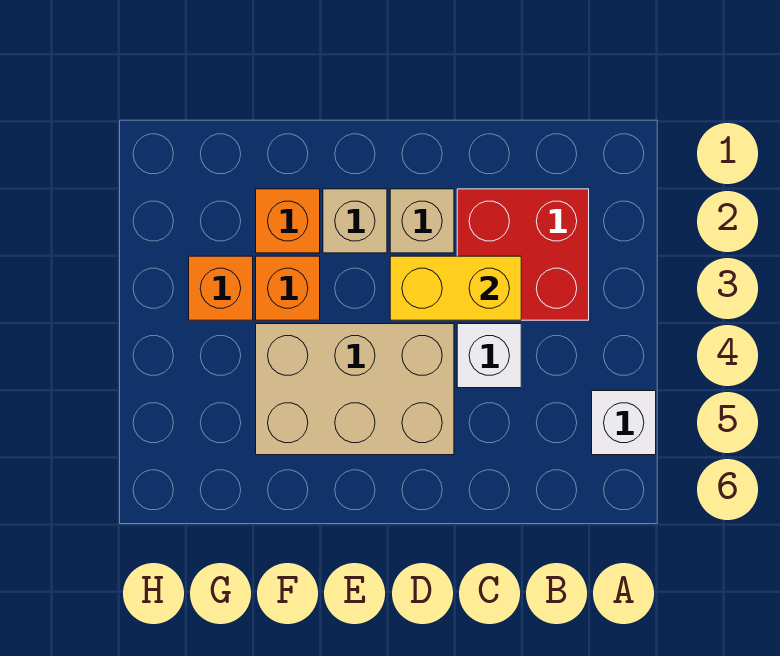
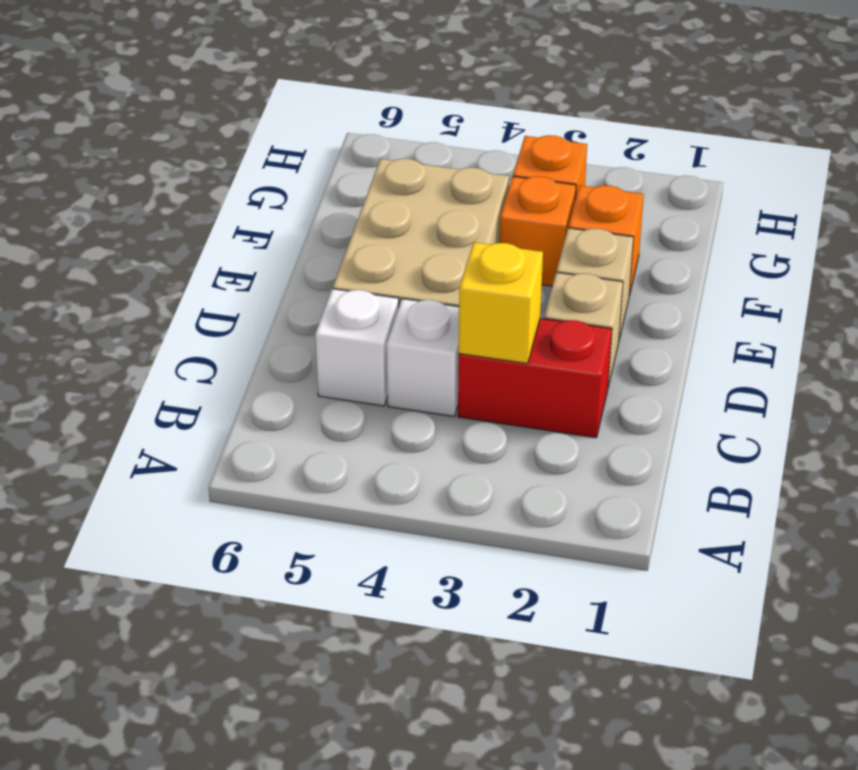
white brick A5 level 1 -> white brick C5 level 1
red brick B2:C3 level 1 -> red brick C2:C3 level 1
yellow brick C3:D3 level 2 -> yellow brick C3 level 2

